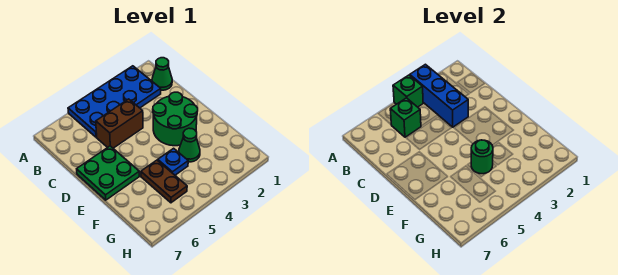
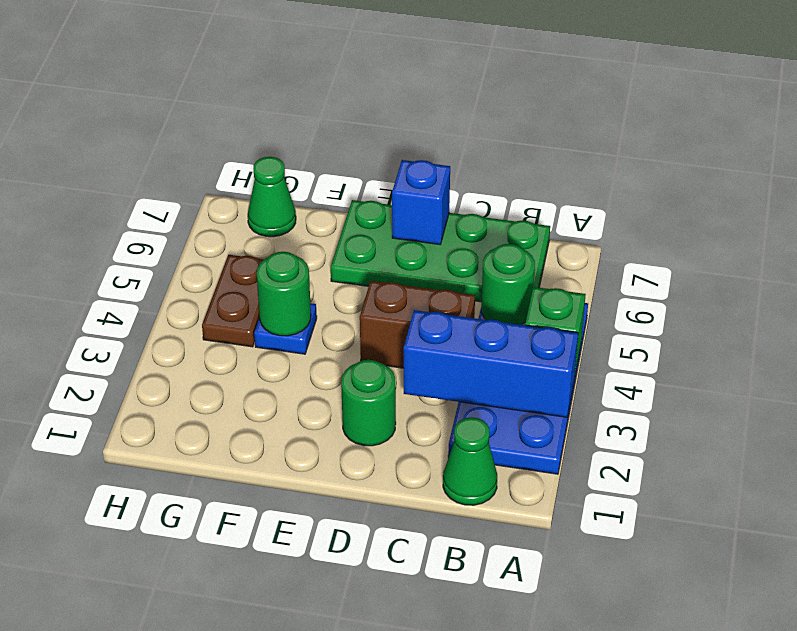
green brick B5 level 2 -> green round brick B5 level 2
brown brick C4:C5 level 1 -> brown brick C4:D4 level 1
green round brick D2:E3 level 1 -> green round brick D2 level 1
green plate D6:E7 level 1 -> green plate B6:E7 level 1
none -> blue brick D7 level 2
green cone F3 level 1 -> green cone G7 level 1
brown plate F5:G5 level 1 -> brown plate G4:G5 level 1

